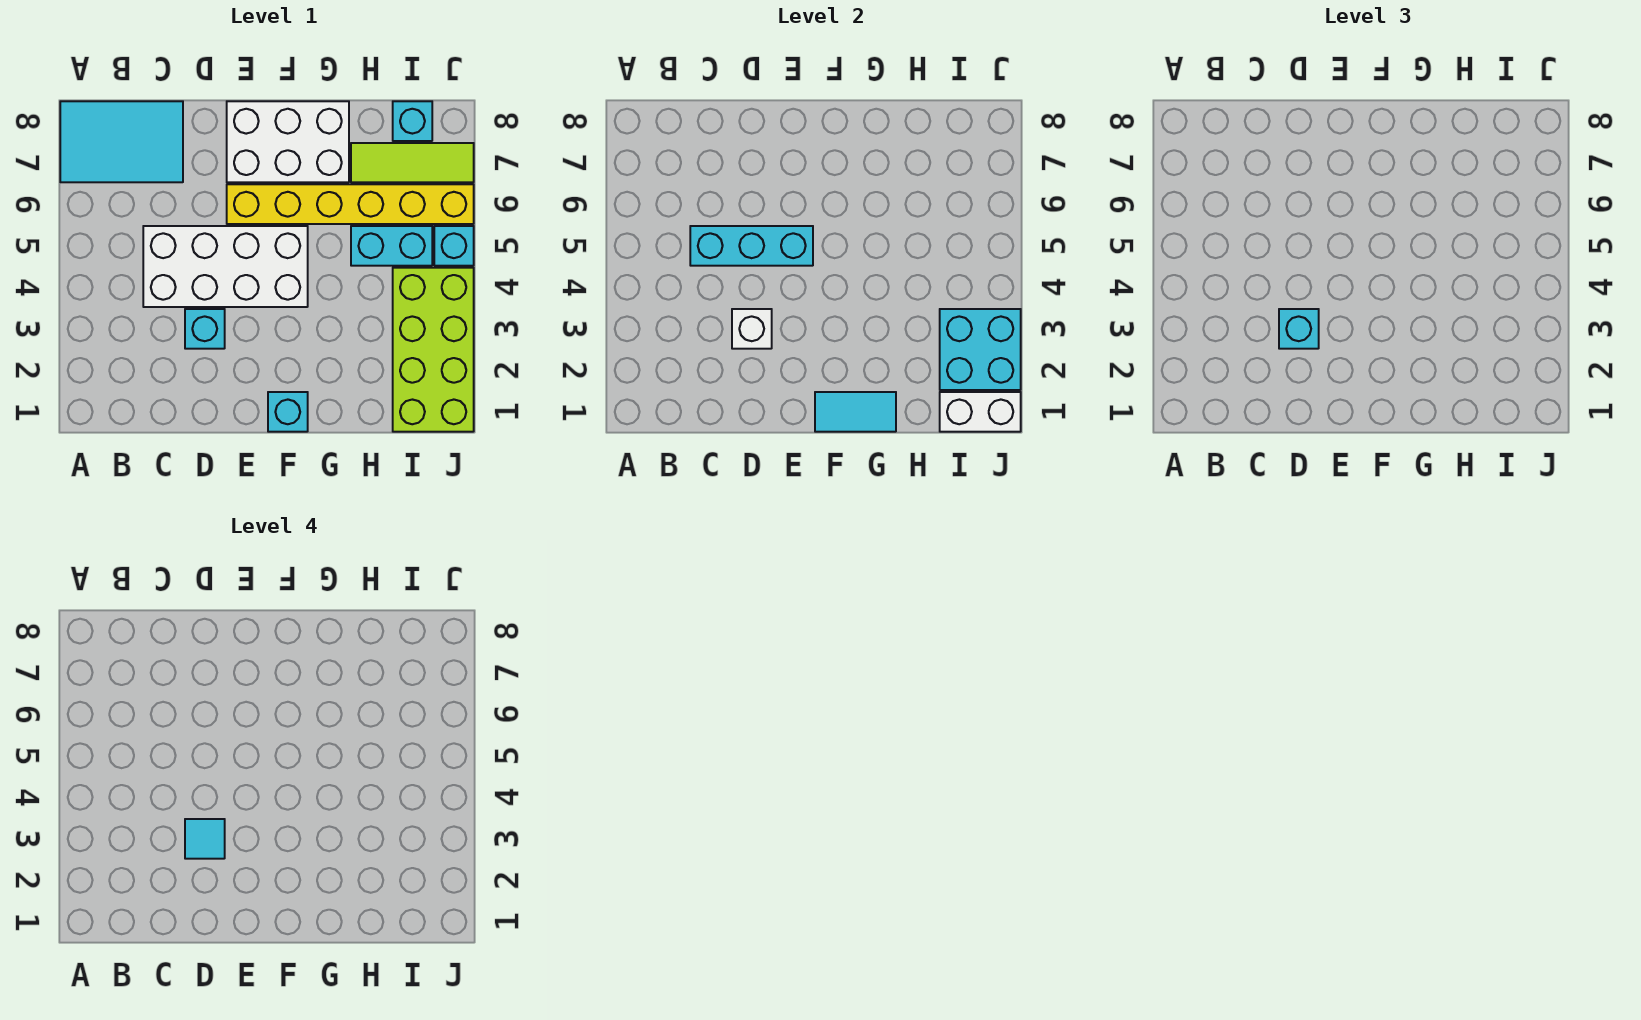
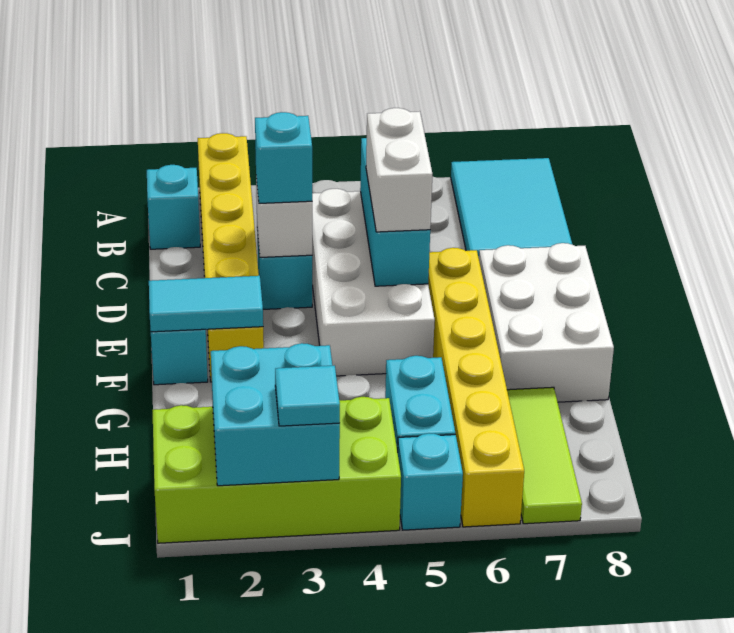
none -> yellow brick A2:F2 level 1
cyan tile D3 level 4 -> cyan tile J3 level 3
cyan tile F1:G1 level 2 -> cyan tile F1:F2 level 2
white brick I1:J1 level 2 -> white brick D5:E5 level 3
cyan brick I8 level 1 -> cyan brick B1 level 1

